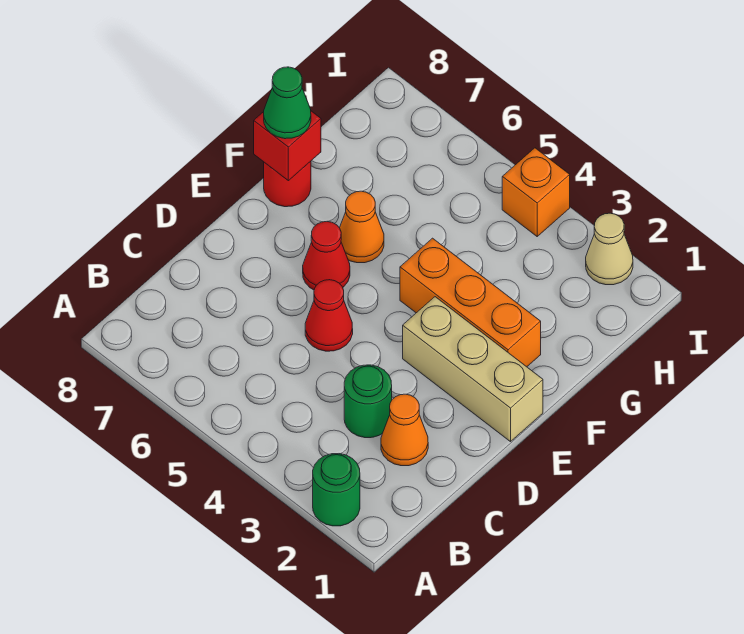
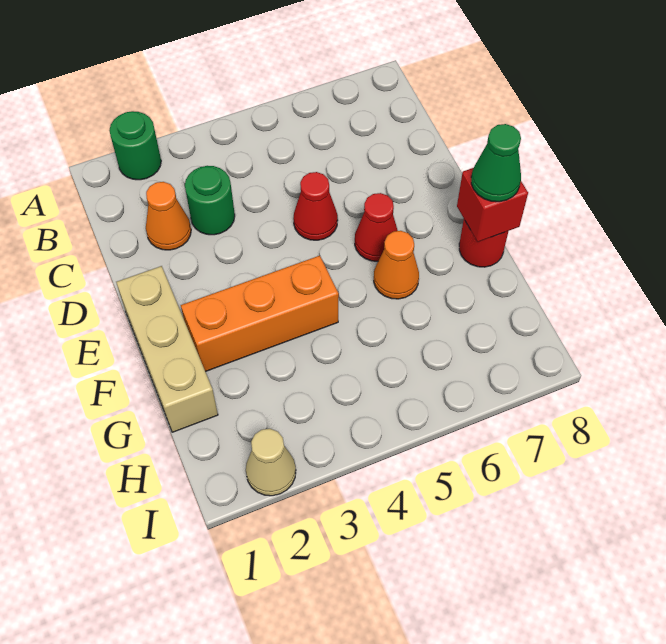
tan brick E1:E3 level 1 -> tan brick E1:G1 level 1
orange brick I4 level 1 -> none

